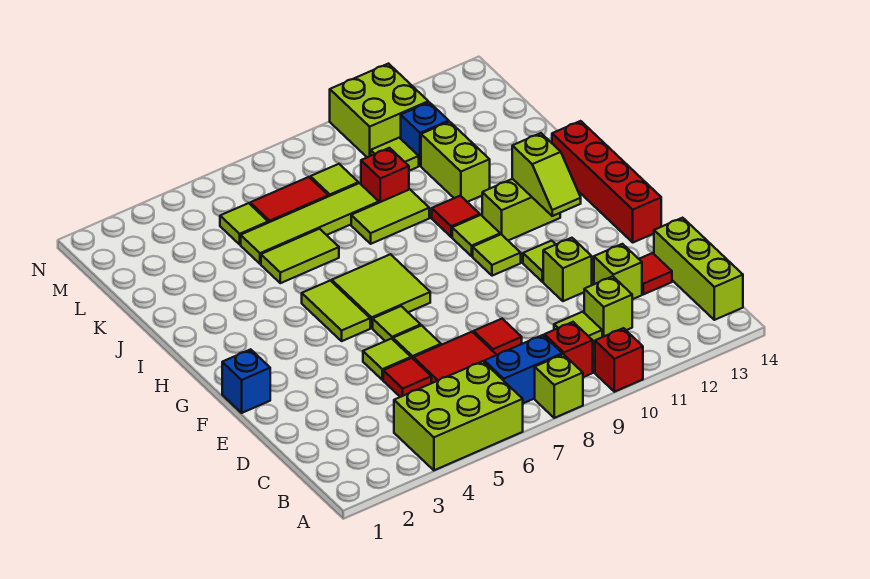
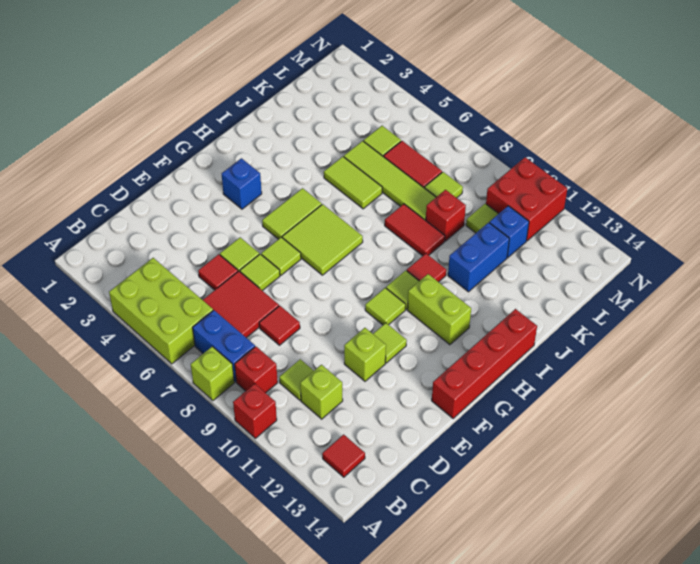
lime brick B14:D14 level 1 -> none
lime brick D12 level 1 -> none
red tile D13 level 1 -> red tile B13 level 1
blue brick F1 level 1 -> blue brick G3 level 1
lime slope G12:H12 level 2 top H -> none
lime tile J8:J9 level 1 -> red tile J8:J9 level 1
lime brick J11:K11 level 1 -> blue brick J11:K11 level 1
lime brick M10:N11 level 1 -> red brick M10:N11 level 1

